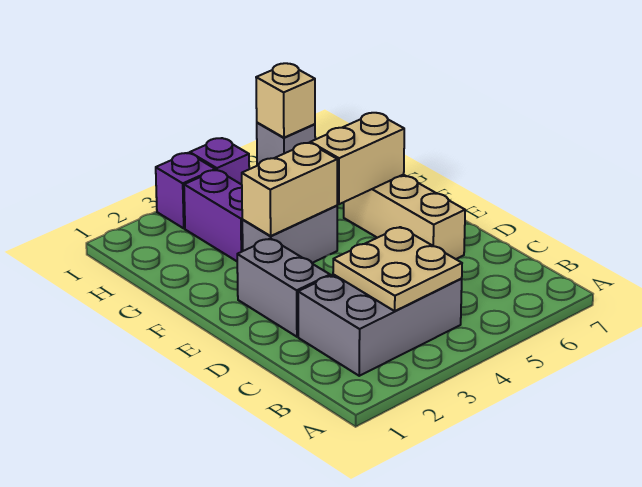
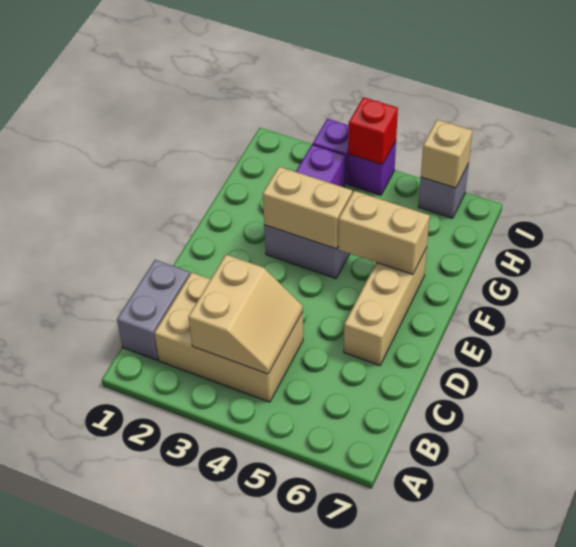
grey brick B2:C4 level 1 -> tan brick B2:C4 level 1
tan plate B3:C4 level 2 -> tan slope B3:C4 level 2 top 3
grey brick D2:E2 level 1 -> grey brick B1:C1 level 1
none -> red brick I4 level 2

